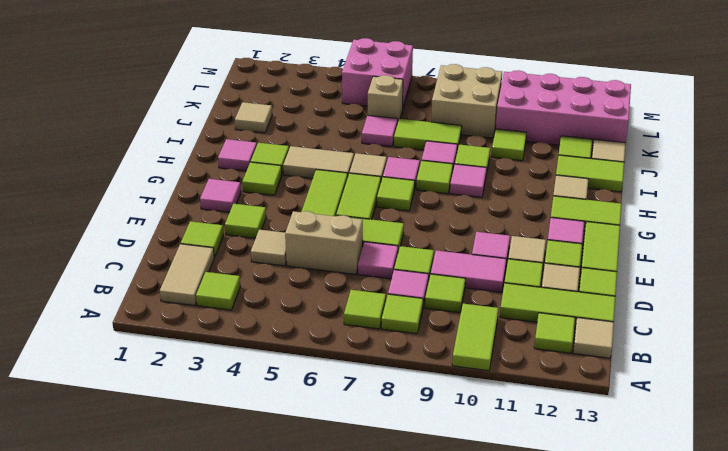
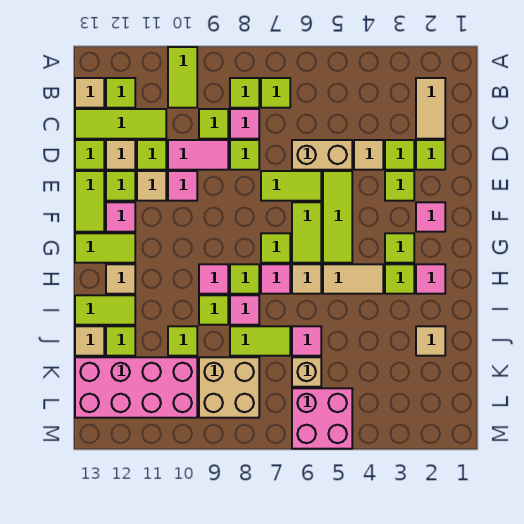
lime tile B3 level 1 -> lime tile D3 level 1
pink tile D7 level 1 -> none

